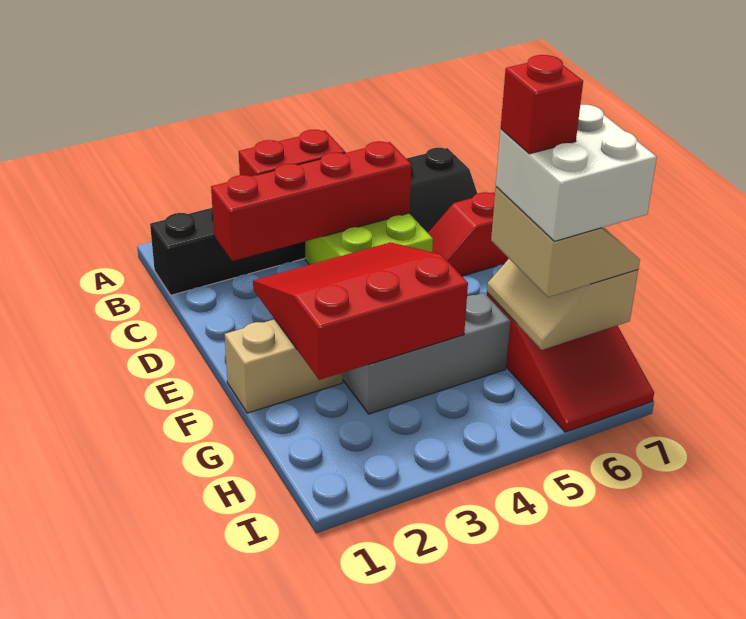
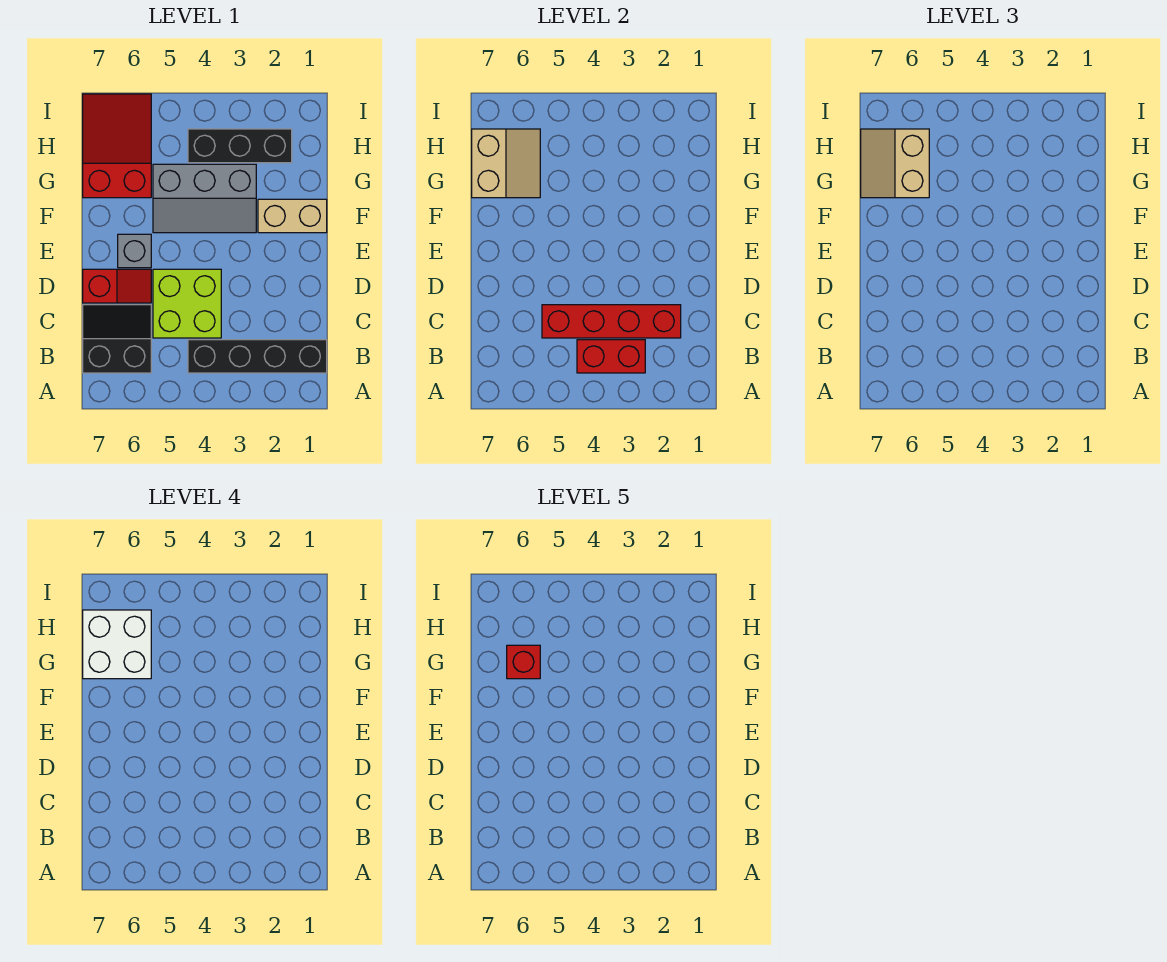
red slope E2:G4 level 2 top G -> none
none -> grey brick E6 level 1
none -> black brick H2:H4 level 1

